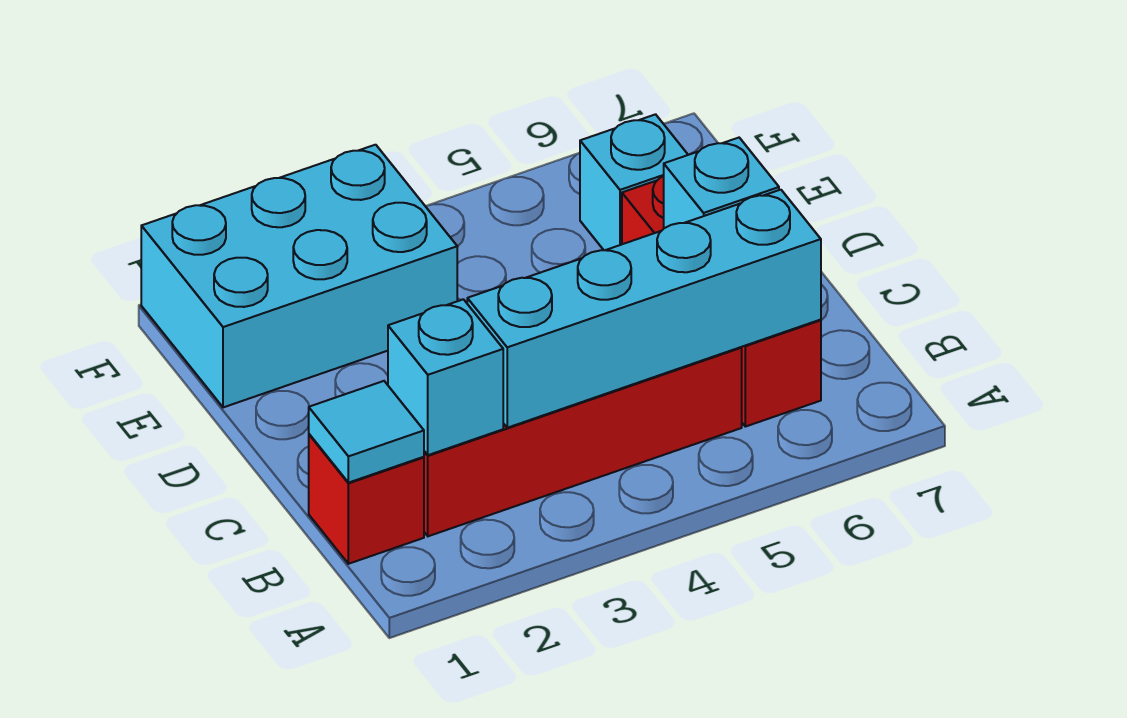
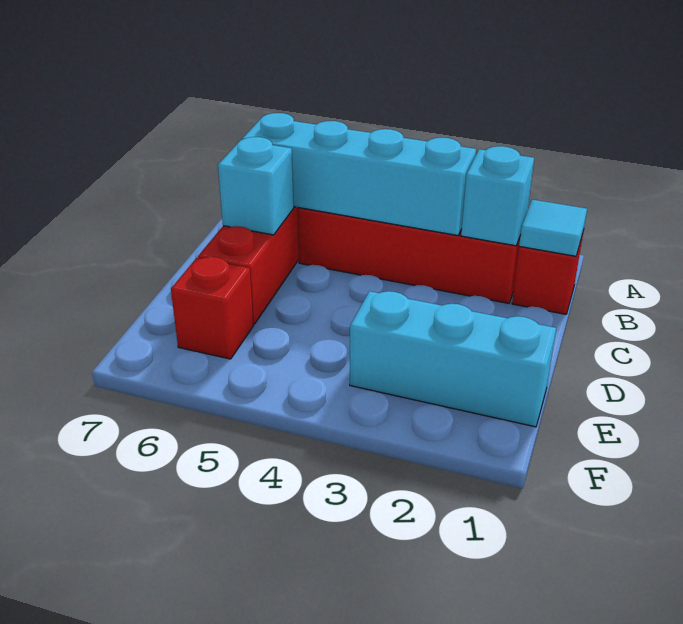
cyan brick E1:F3 level 1 -> cyan brick E1:E3 level 1
cyan brick E6 level 1 -> red brick E6 level 1

